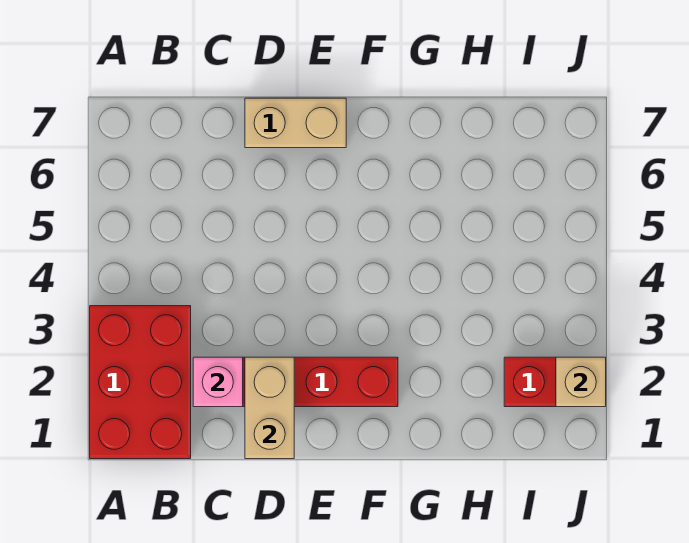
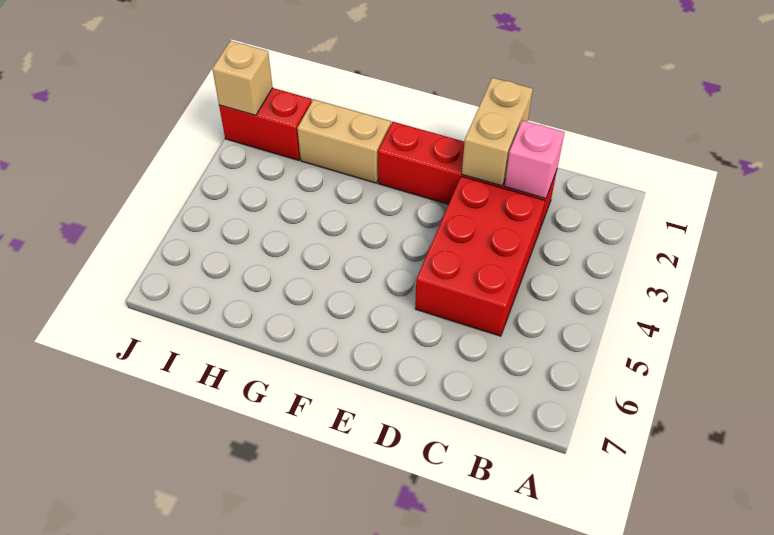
red brick A1:B3 level 1 -> red brick C3:D5 level 1
tan brick D7:E7 level 1 -> tan brick G2:H2 level 1

